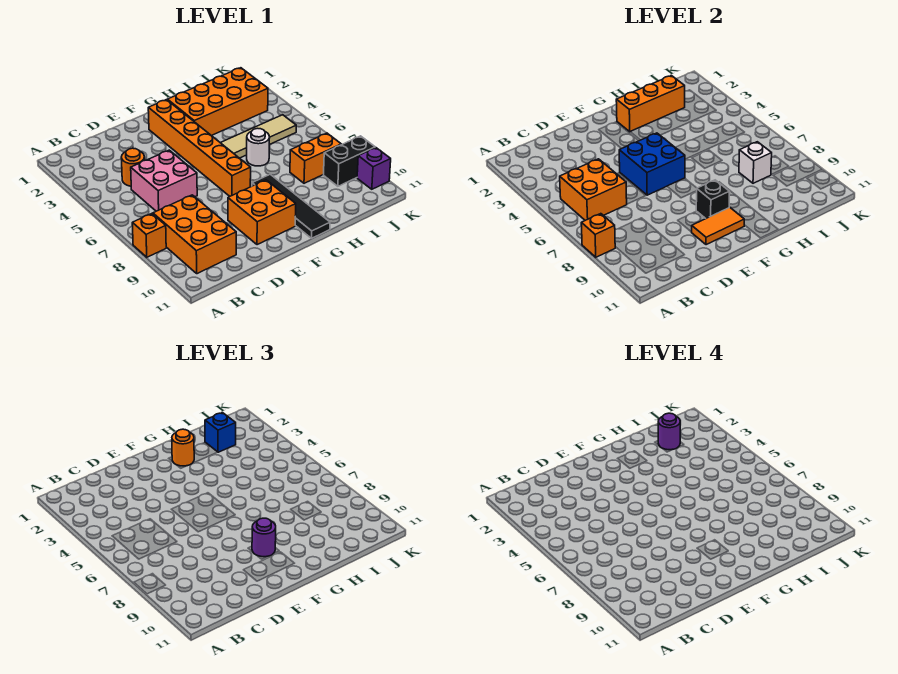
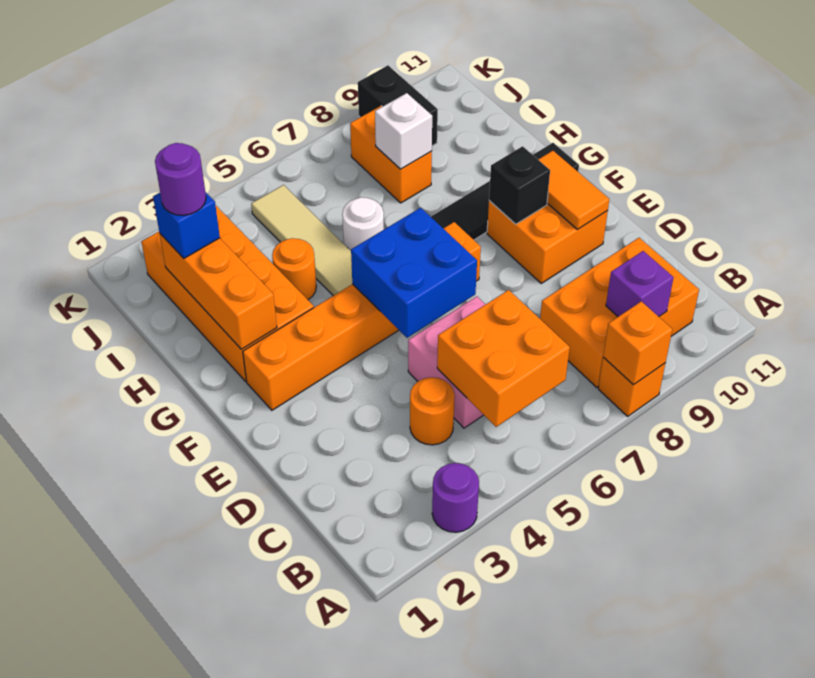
purple round brick F9 level 3 -> purple round brick A3 level 1
orange round brick G2 level 3 -> orange round brick H4 level 1
purple brick K10 level 1 -> purple brick B9 level 2

